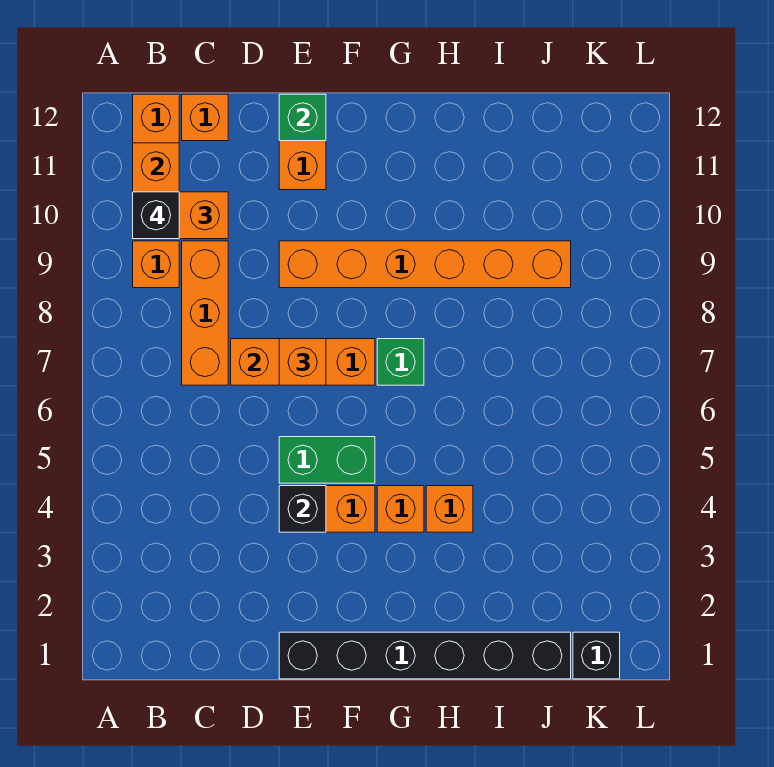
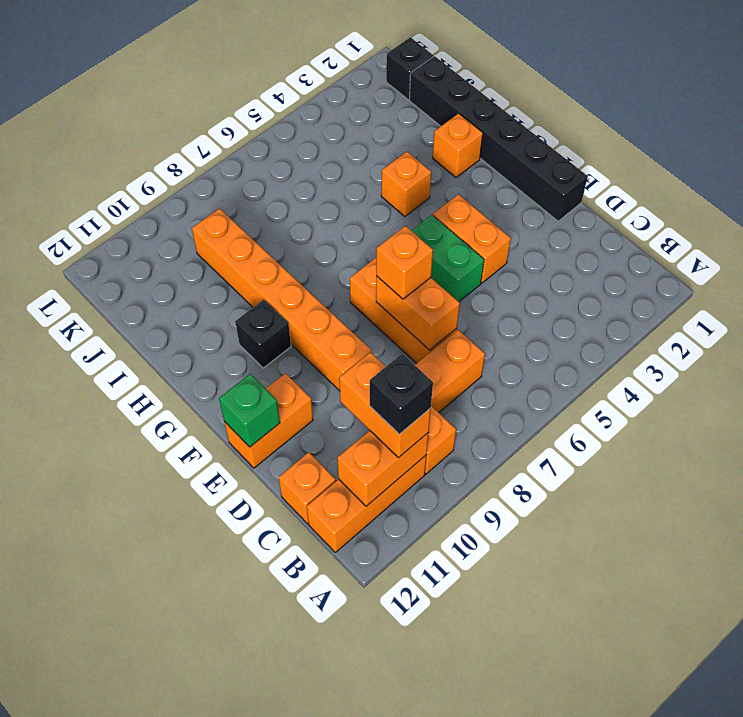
black brick E4 level 2 -> black brick G10 level 1
orange brick G4 level 1 -> orange brick H2 level 1
green brick G7 level 1 -> none

